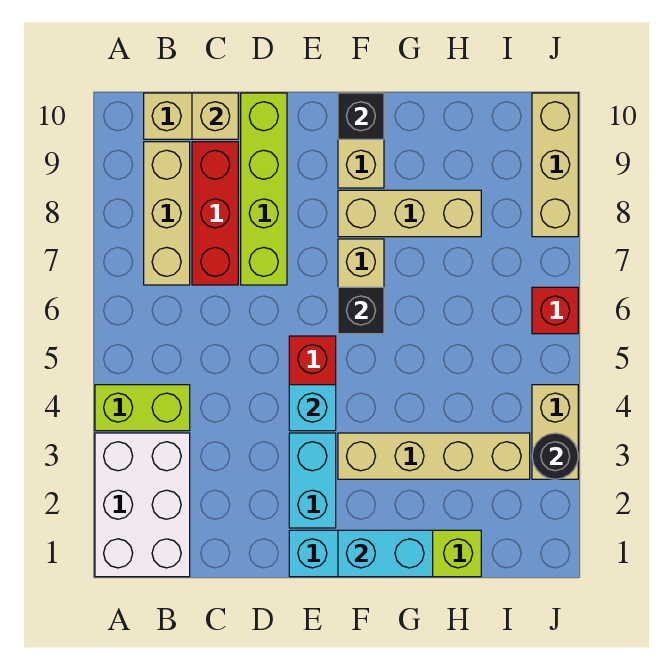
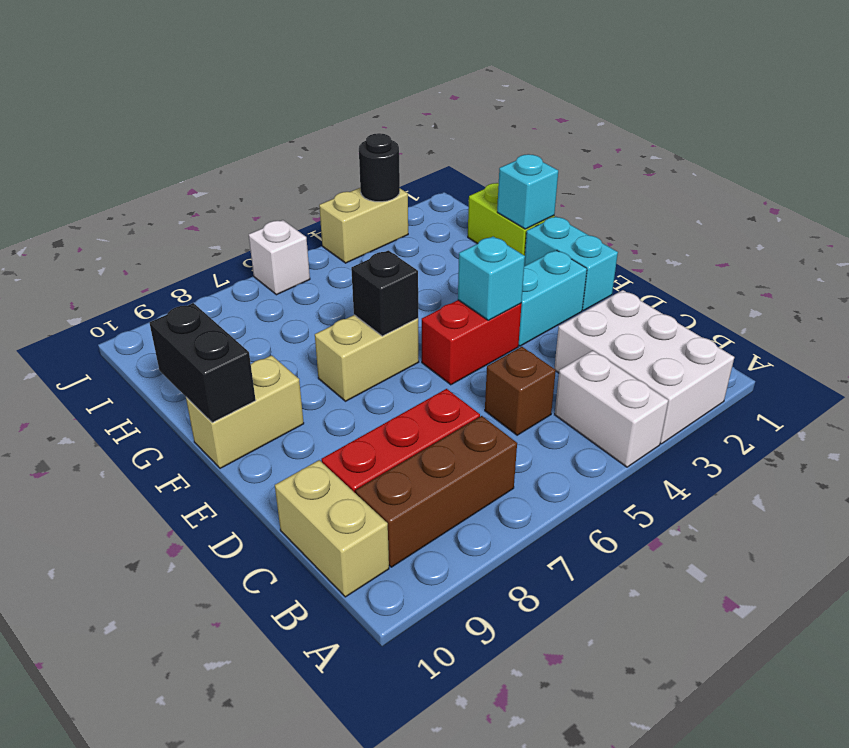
white brick A1:B3 level 1 -> white brick A2:C3 level 1
lime brick A4:B4 level 1 -> white brick A4:B4 level 1
tan brick B7:B9 level 1 -> brown brick B7:B9 level 1
none -> brown brick C5 level 1
tan brick C10 level 2 -> none
lime brick D7:D10 level 1 -> none
cyan brick F1:G1 level 2 -> cyan brick G1 level 2
tan brick F3:I3 level 1 -> none
tan brick F8:H8 level 1 -> none
black brick F10 level 2 -> black brick F10:G10 level 2
red brick J6 level 1 -> white brick J6 level 1
tan brick J8:J10 level 1 -> none

